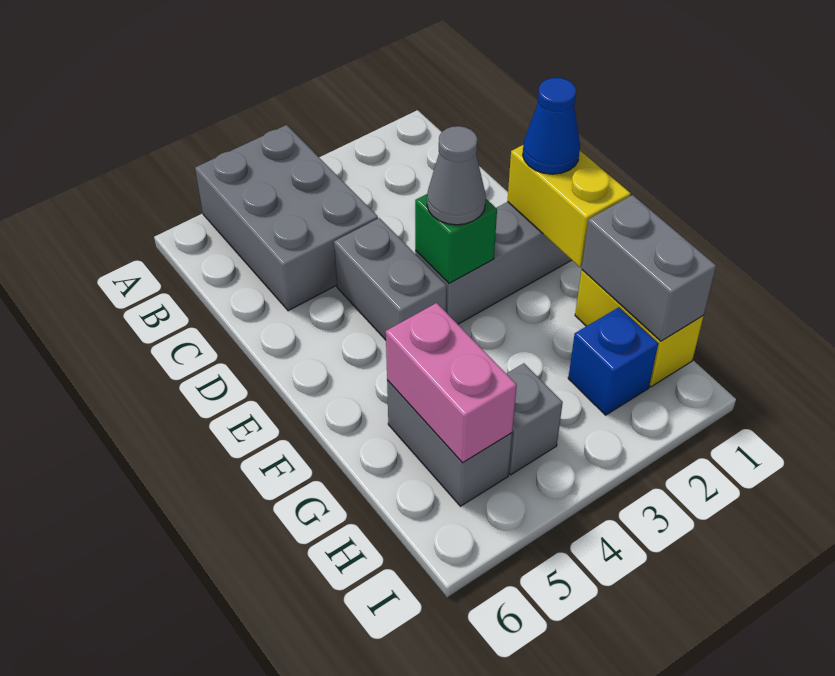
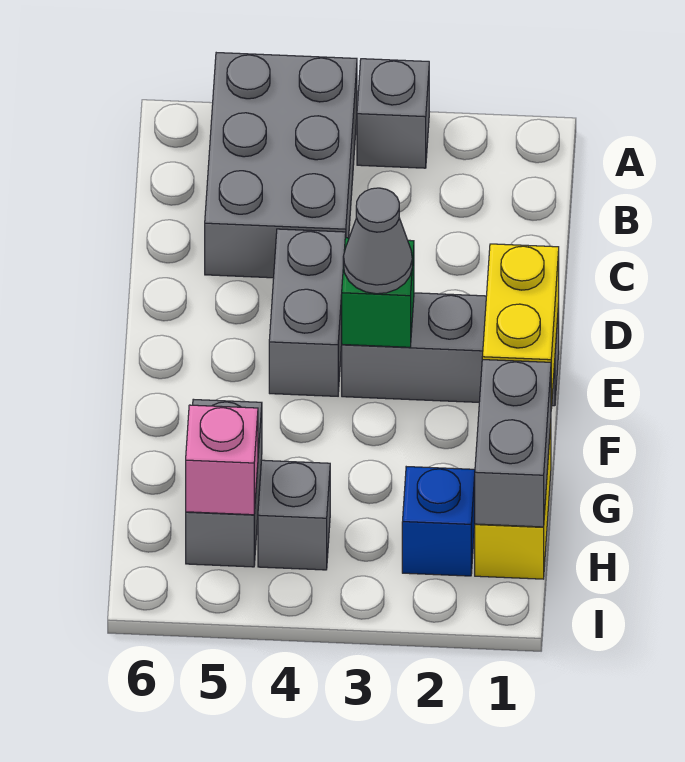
none -> grey brick A3 level 1
blue cone E1 level 3 -> none
pink brick G5:H5 level 2 -> pink brick H5 level 2

